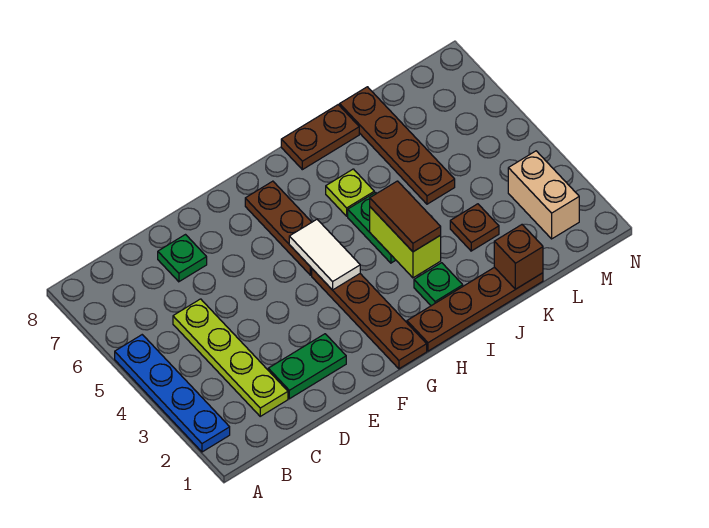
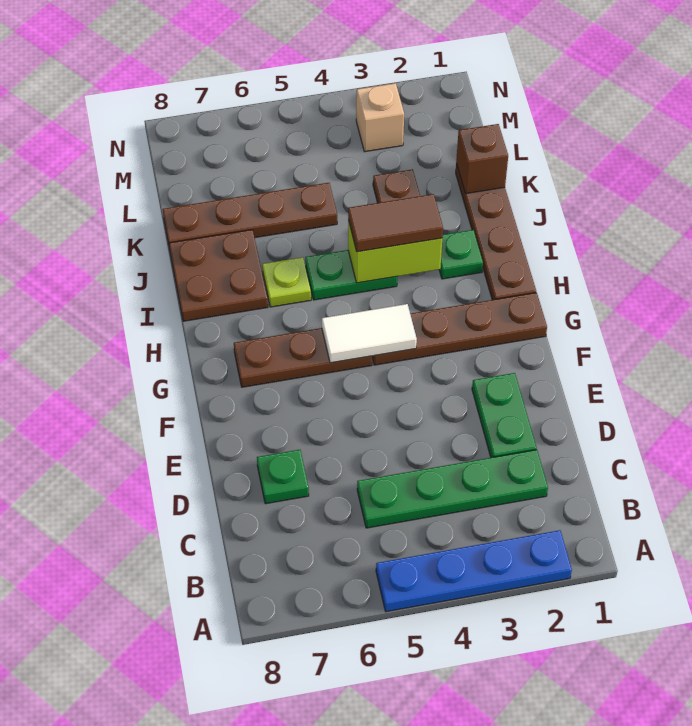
lime plate C2:C5 level 1 -> green plate C2:C5 level 1
brown plate I8:J8 level 1 -> brown plate I7:J8 level 1
tan brick M2:M3 level 1 -> tan brick M3 level 1

